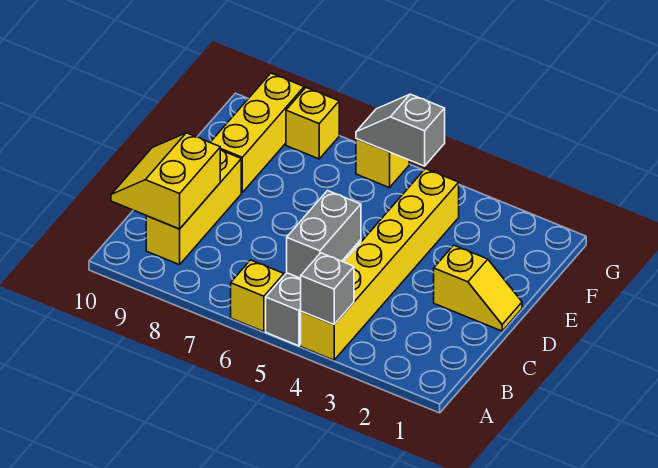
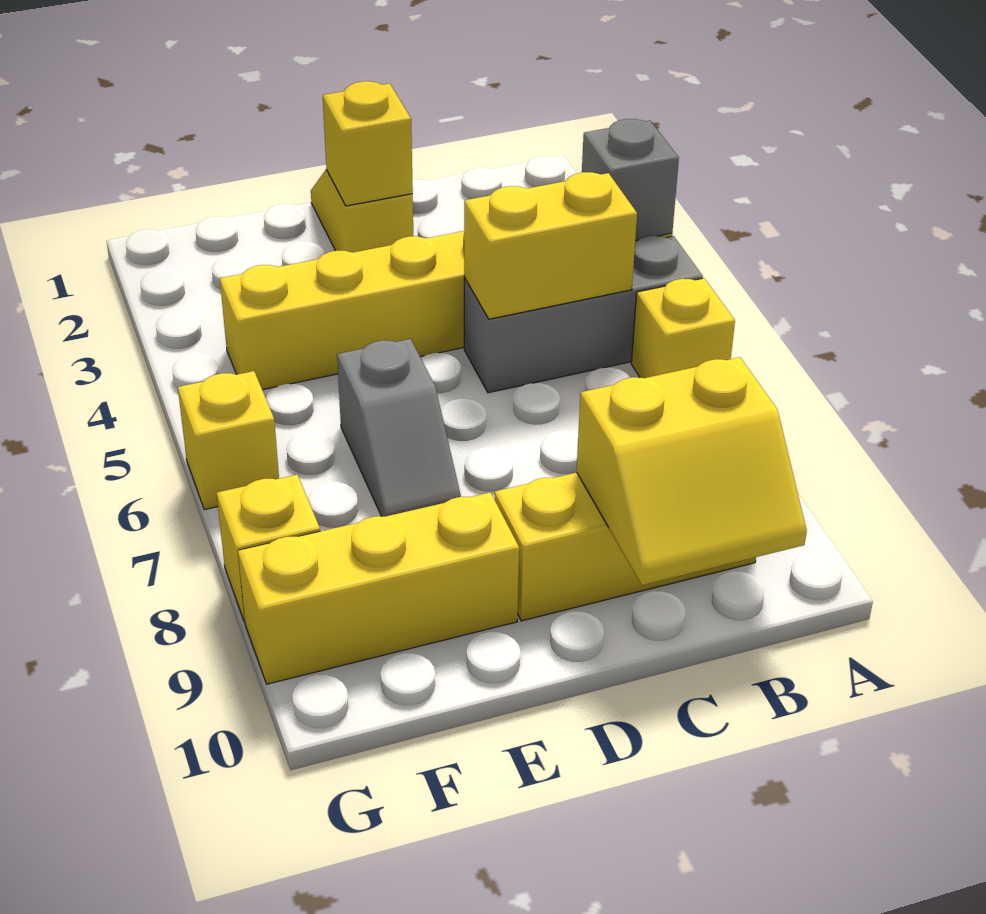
grey brick B5:C5 level 2 -> yellow brick B5:C5 level 2
none -> yellow brick D2 level 2
grey slope G5:G6 level 2 top 5 -> grey slope E6:E7 level 1 top 6

